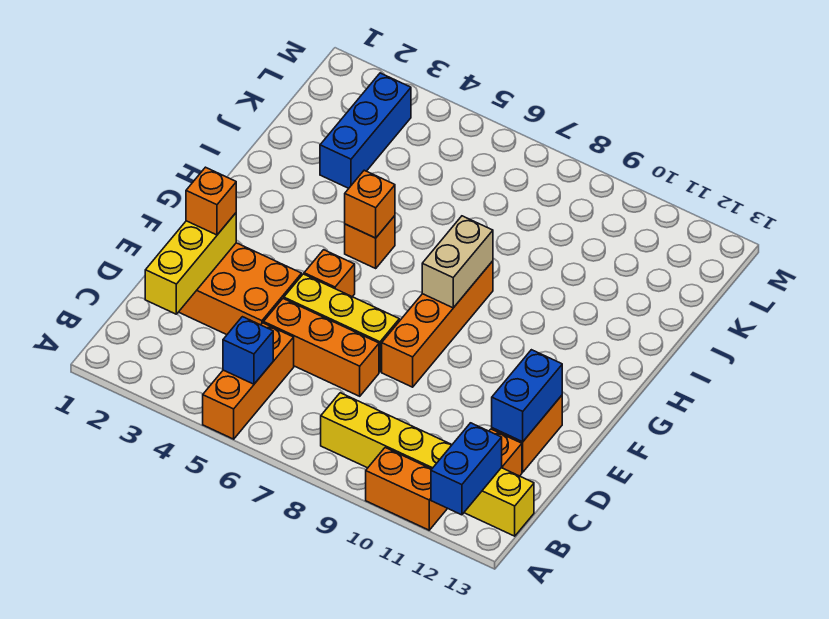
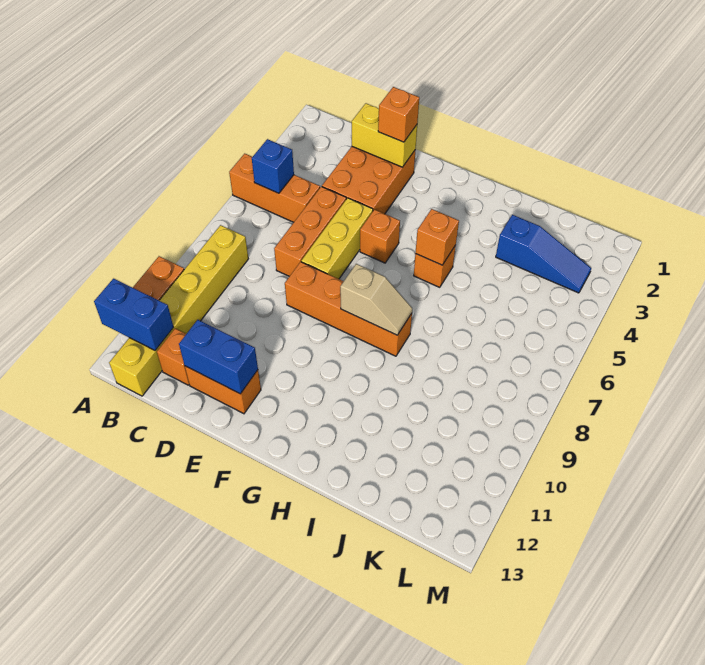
yellow brick C2:E2 level 2 -> yellow brick D2:E2 level 2
tan brick G8:H8 level 2 -> tan slope G8:H8 level 2 top G
blue brick J3:L3 level 1 -> blue slope J3:L3 level 1 top J

